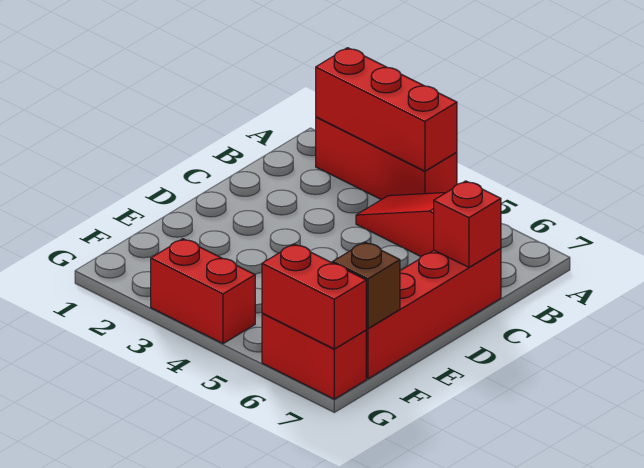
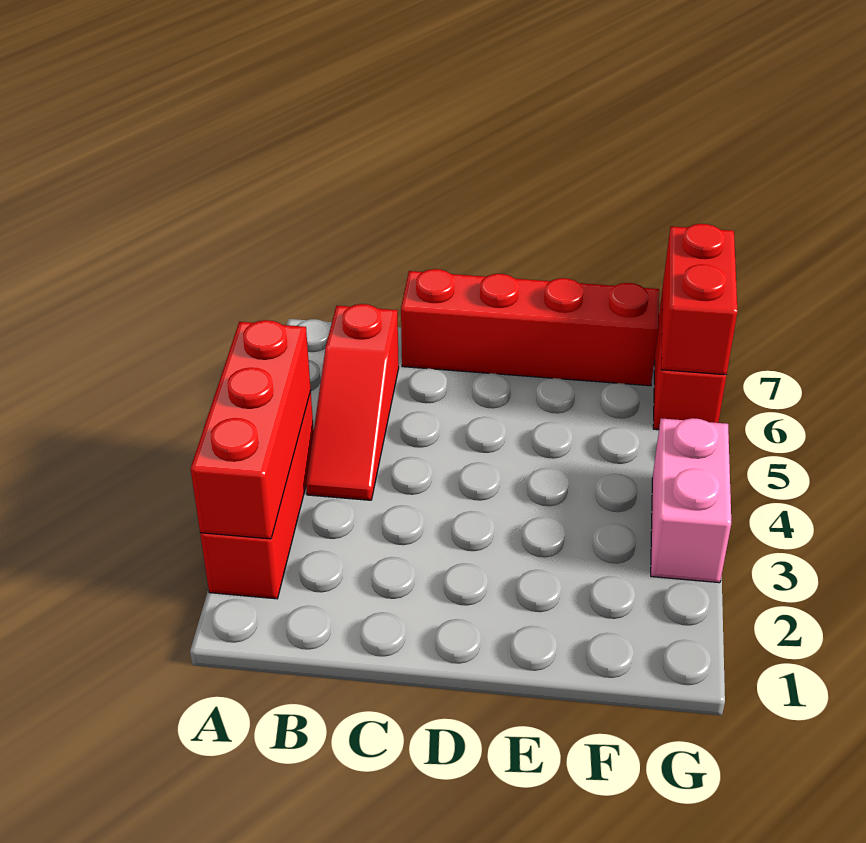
red brick C7 level 2 -> none
brown brick F7 level 2 -> none
red brick G3:G4 level 1 -> pink brick G3:G4 level 1

